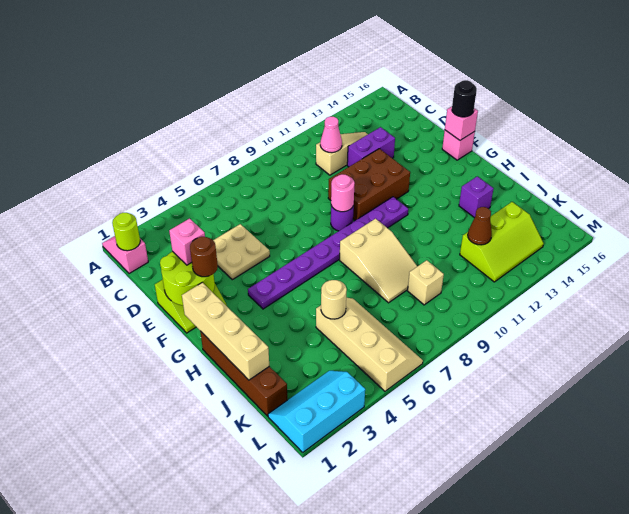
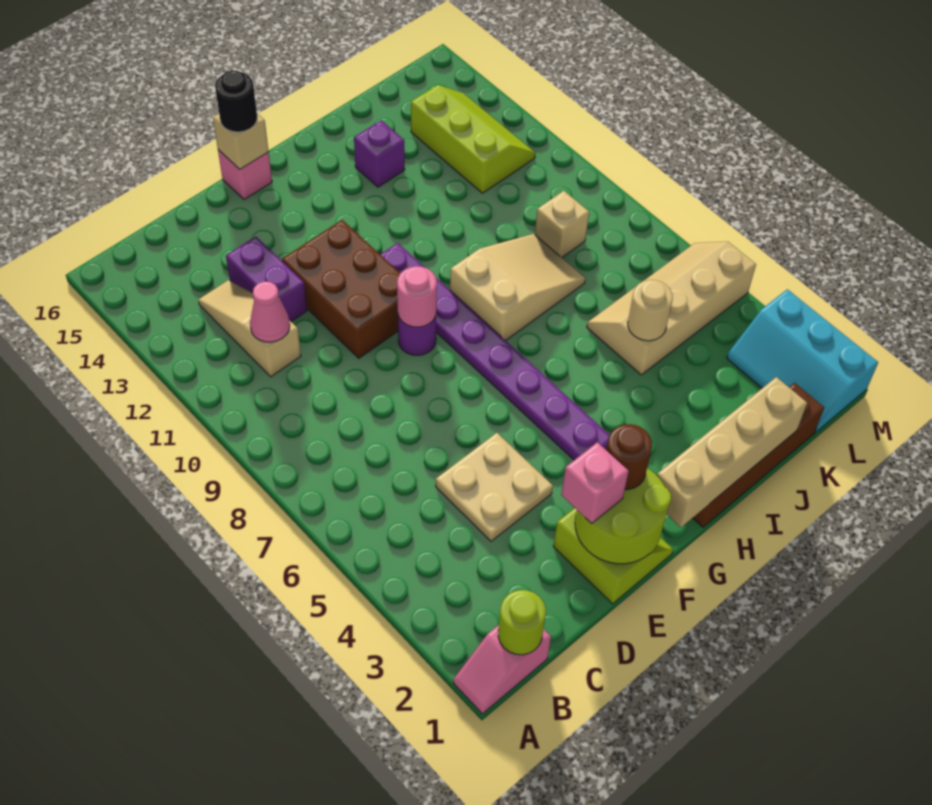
pink brick F16 level 2 -> tan brick F16 level 2
brown cone K12 level 2 -> none

